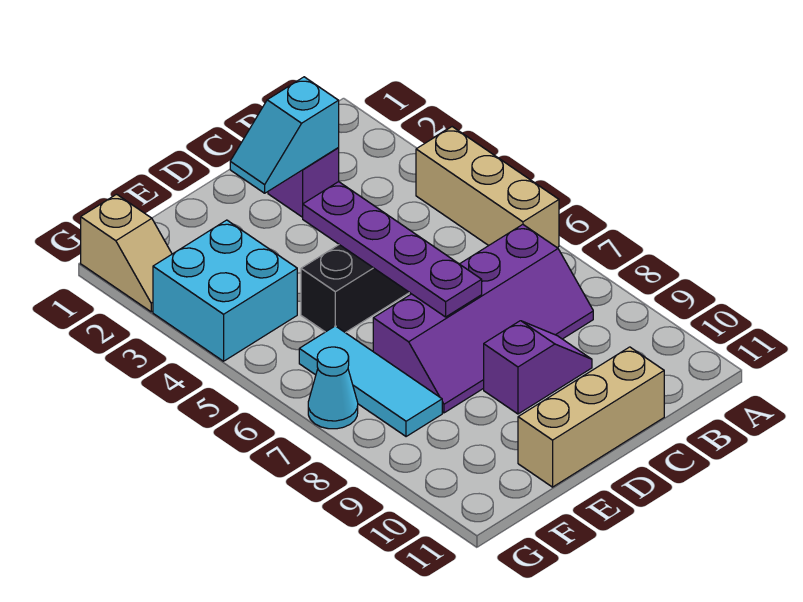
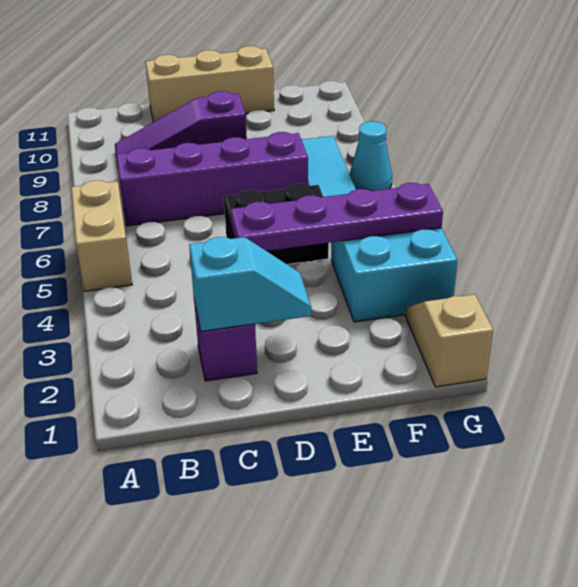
tan brick A4:A6 level 1 -> tan brick A5:A6 level 1
purple slope C9:D9 level 1 top D -> purple slope B9:D9 level 1 top D
purple plate D4:D7 level 2 -> purple plate D4:G4 level 2

